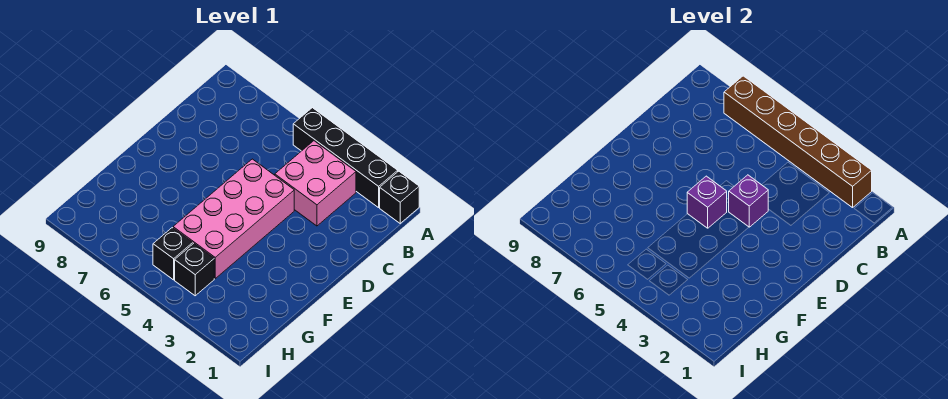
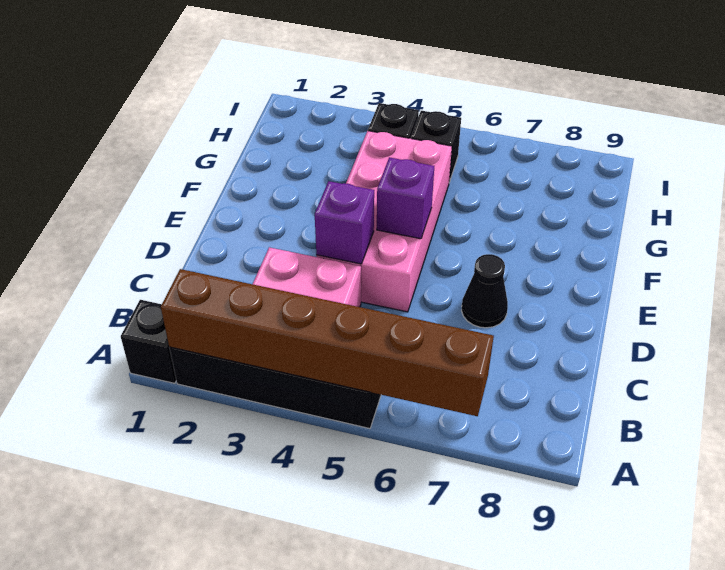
none -> black cone D7 level 1

